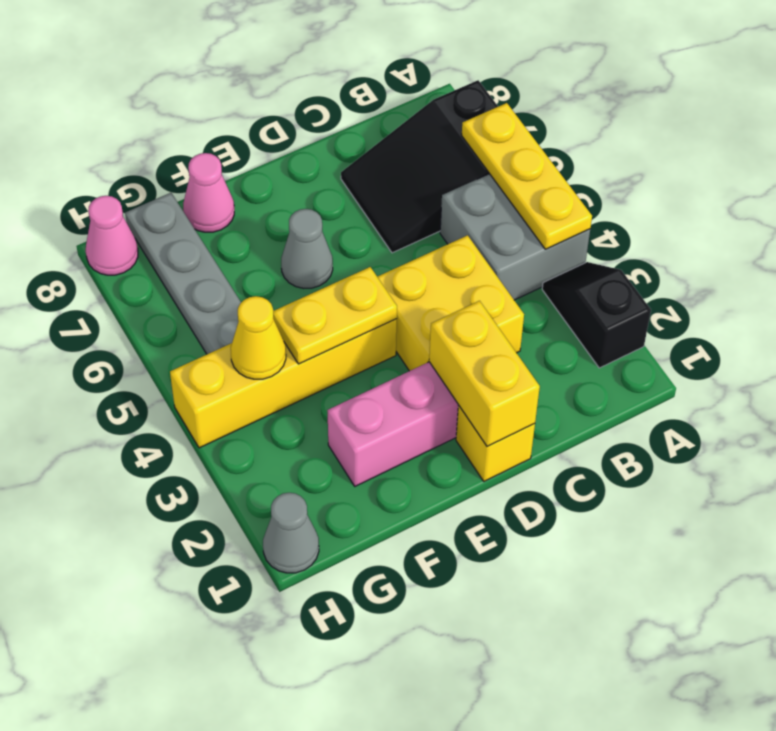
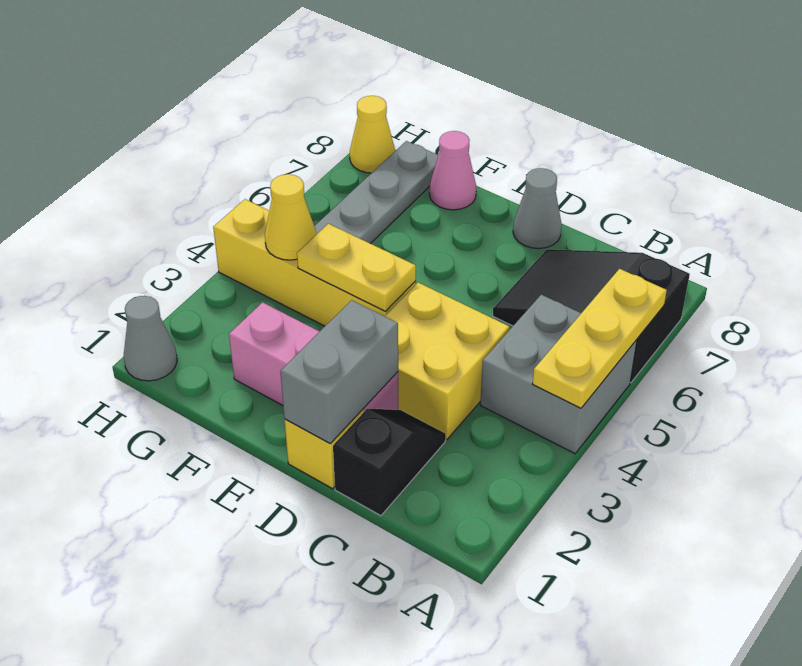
black slope A2:A3 level 1 top 2 -> black slope C1:C2 level 1 top 1
yellow brick D1:D2 level 2 -> grey brick D1:D2 level 2
grey cone E6 level 1 -> grey cone D8 level 1
pink cone H8 level 1 -> yellow cone H8 level 1

